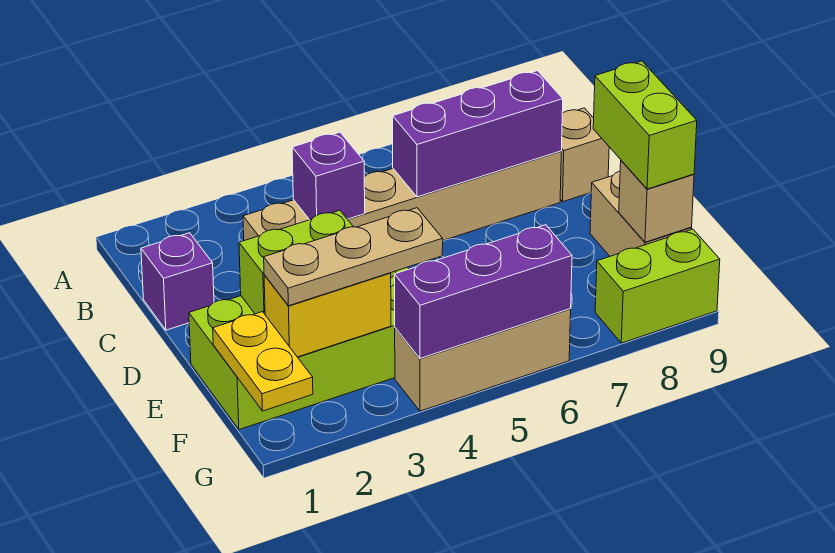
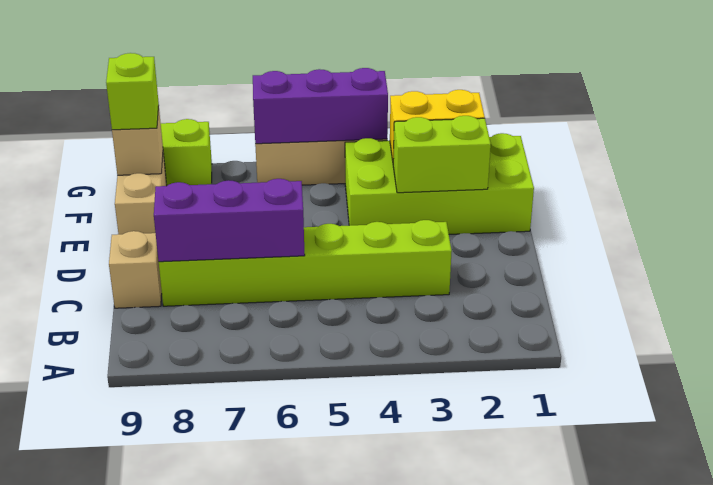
purple brick C1 level 1 -> none
tan brick C3:C8 level 1 -> lime brick C3:C8 level 1
purple brick C4 level 2 -> none
lime brick E9:F9 level 3 -> lime brick F9 level 3
yellow plate F1:G1 level 2 -> none
tan plate F2:F4 level 3 -> none

